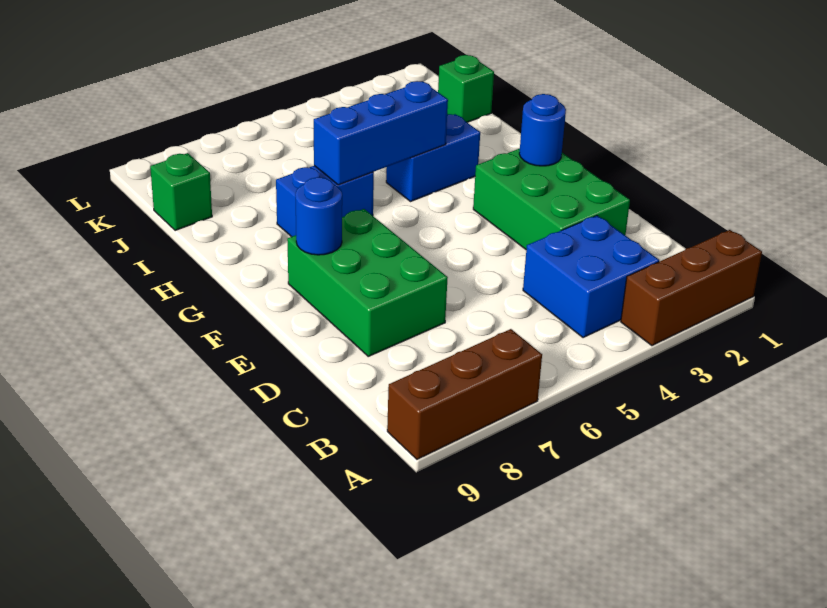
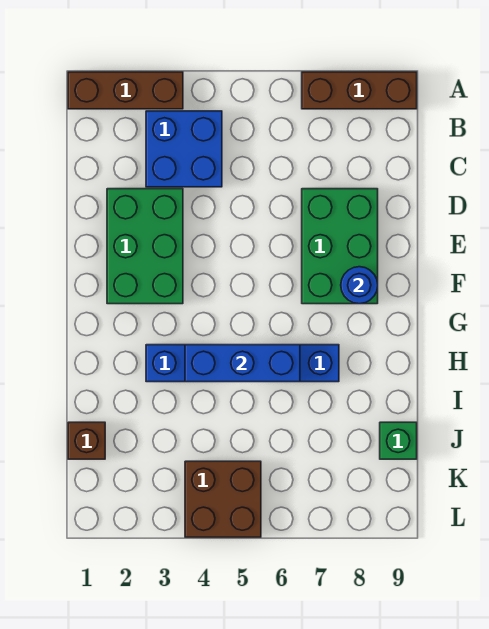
blue round brick F2 level 2 -> none
green brick J1 level 1 -> brown brick J1 level 1
none -> brown brick K4:L5 level 1

